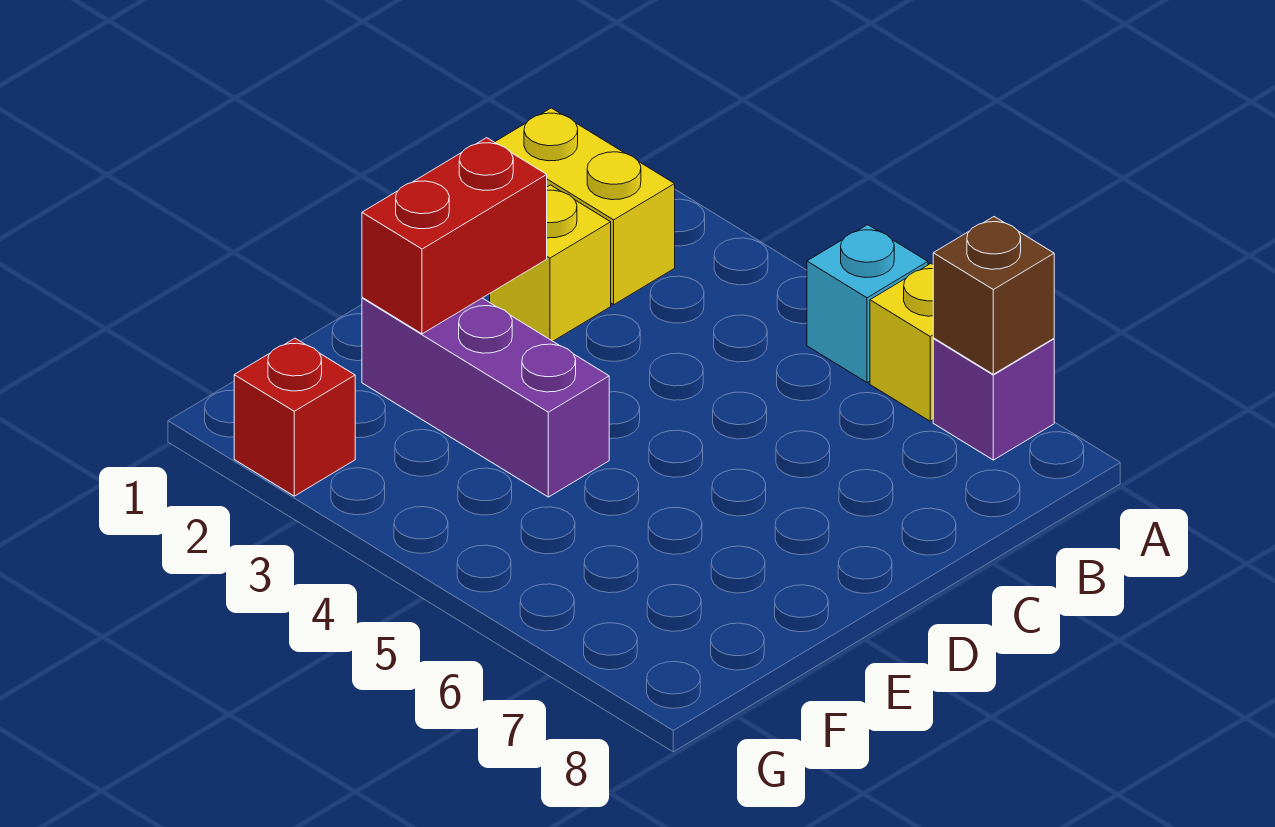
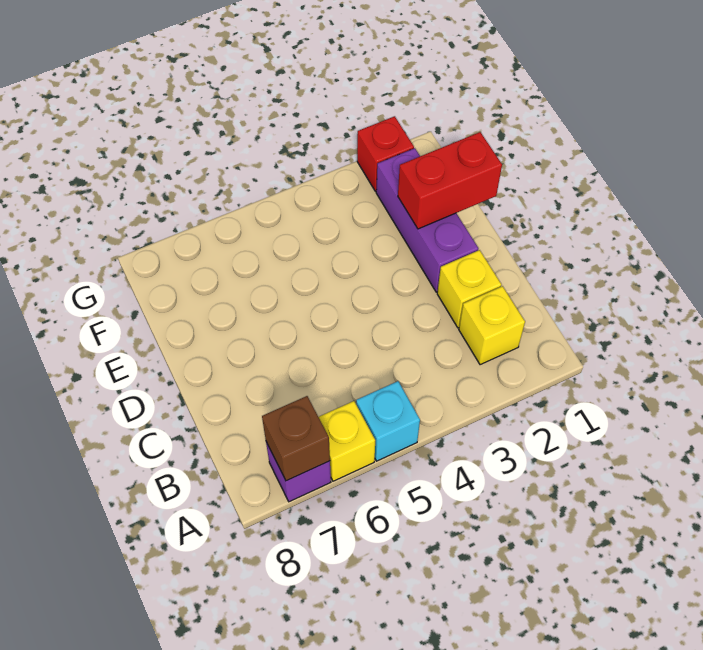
yellow brick B1:B2 level 1 -> yellow brick B2 level 1
red brick D2:E2 level 2 -> red brick E1:E2 level 2
purple brick E2:E4 level 1 -> purple brick D2:F2 level 1

